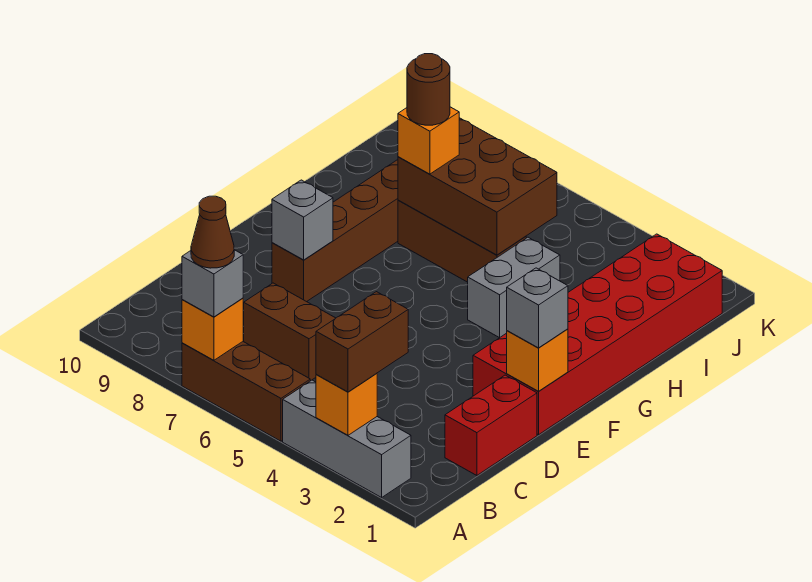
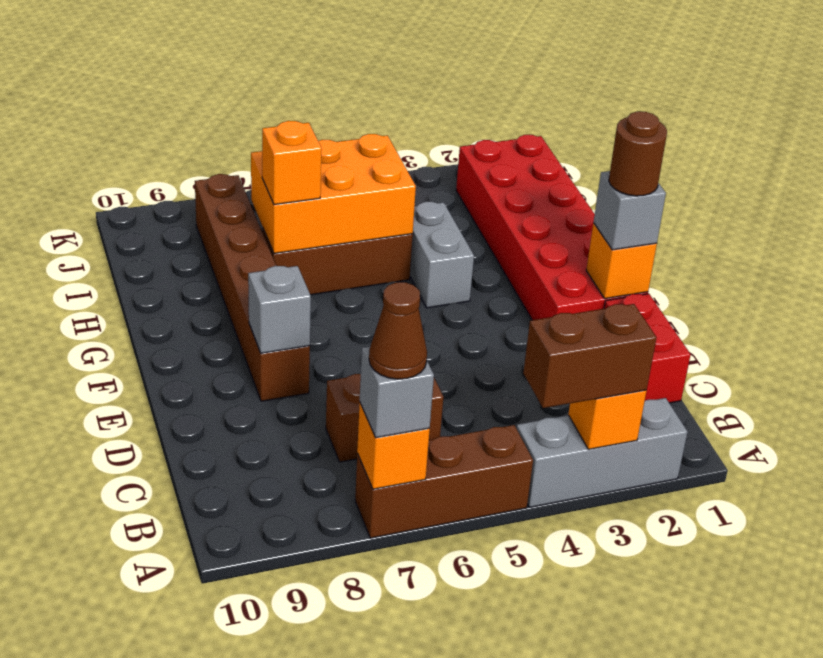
brown brick A3:B3 level 3 -> brown brick A3:A4 level 3
brown brick H5:I7 level 2 -> orange brick H5:I7 level 2
brown round brick H7 level 4 -> brown round brick E1 level 4

